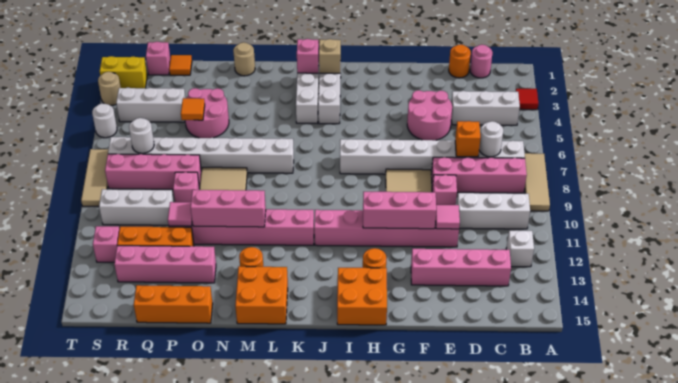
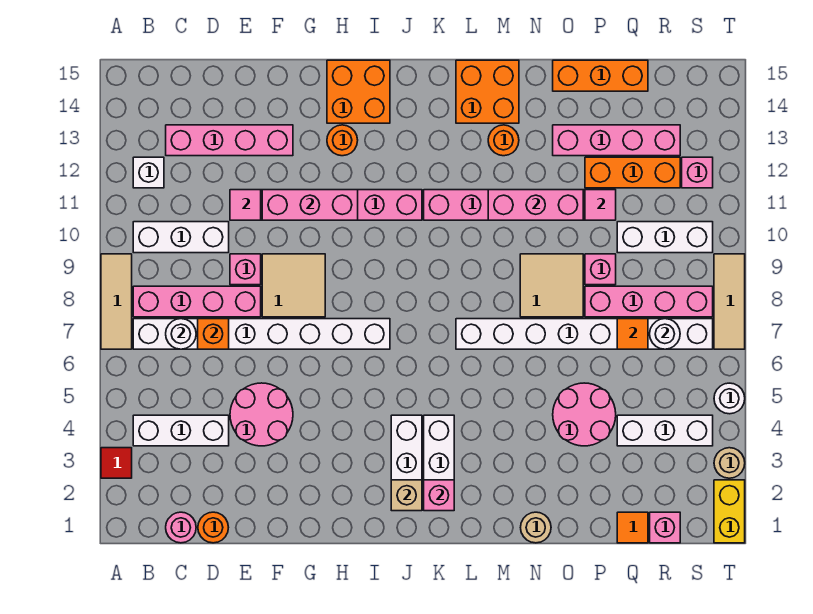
orange tile P5 level 2 -> orange tile Q7 level 2
yellow brick S2:T2 level 1 -> yellow brick T1:T2 level 1

